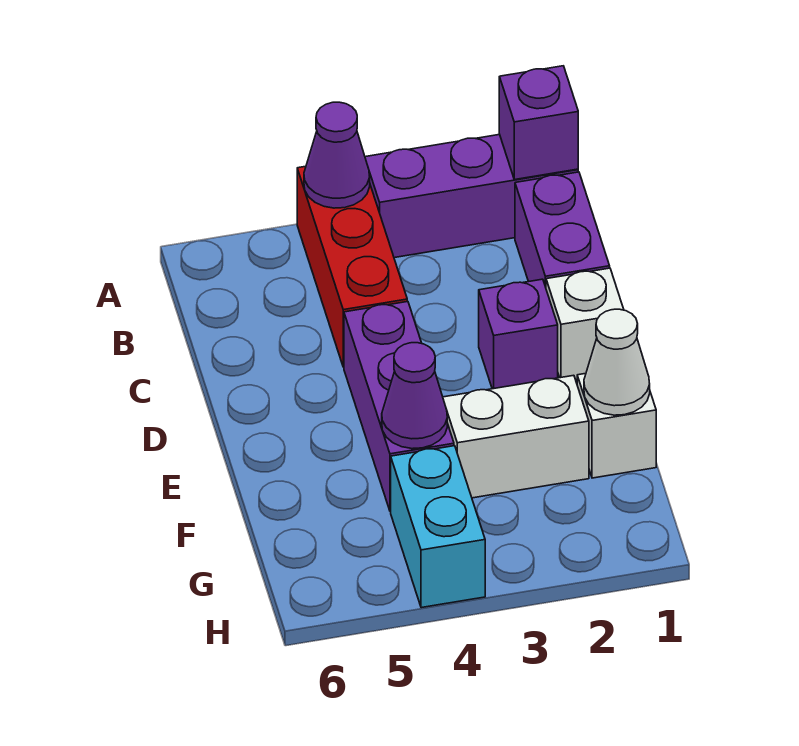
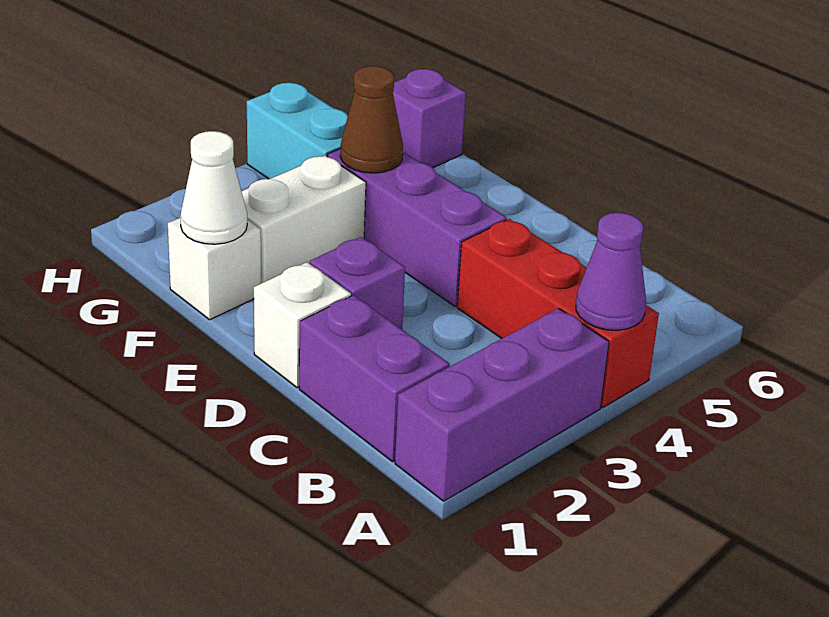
purple brick A1 level 2 -> purple brick G6 level 1
purple cone F4 level 2 -> brown cone F4 level 2

